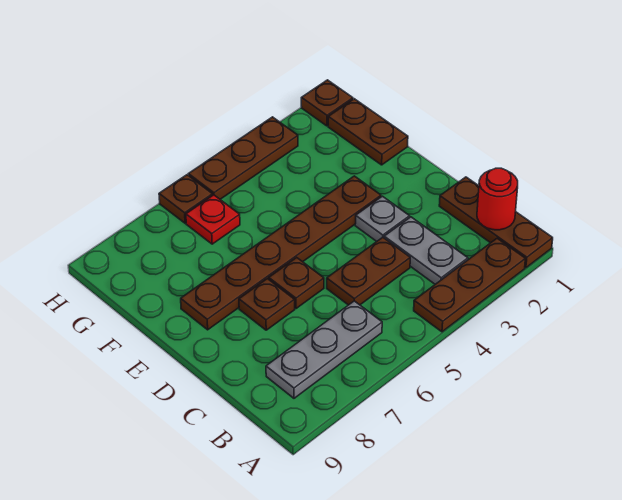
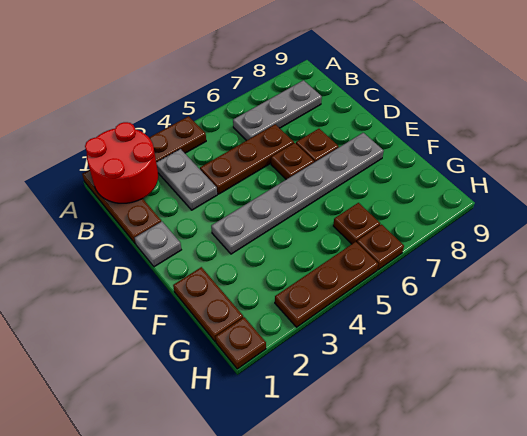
red round brick B1 level 2 -> red round brick A1:B2 level 2
brown plate C4:C5 level 1 -> brown plate C4:C6 level 1
grey plate D3 level 1 -> grey plate D1 level 1
brown plate E3:E8 level 1 -> grey plate E3:E8 level 1
red plate G6 level 1 -> brown plate G6 level 1

